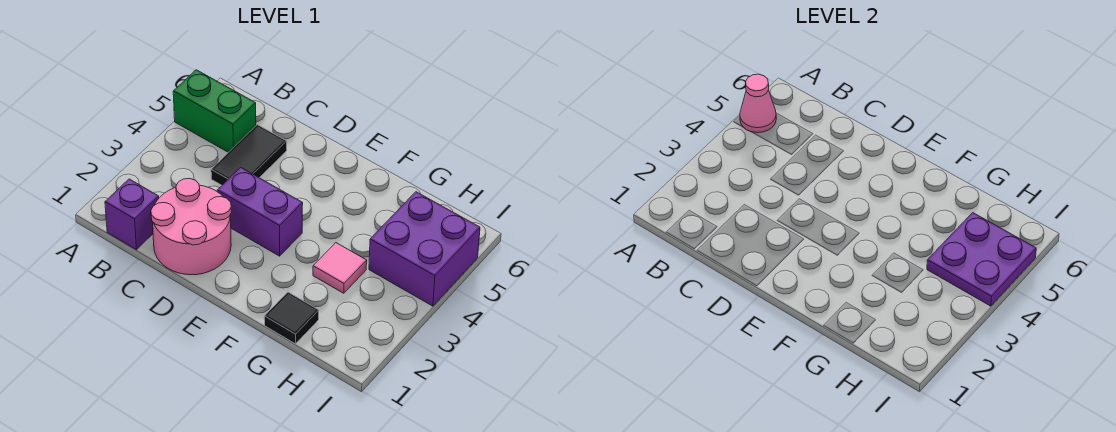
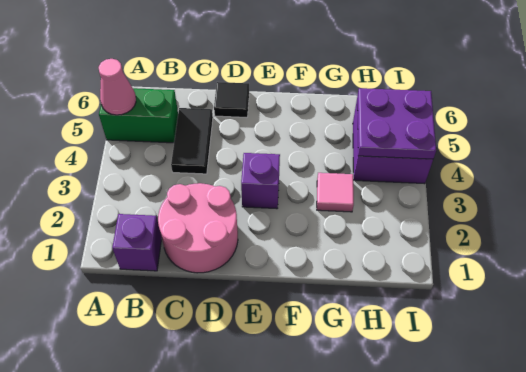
purple brick D3:E3 level 1 -> purple brick E3 level 1
black tile G1 level 1 -> black tile D6 level 1

